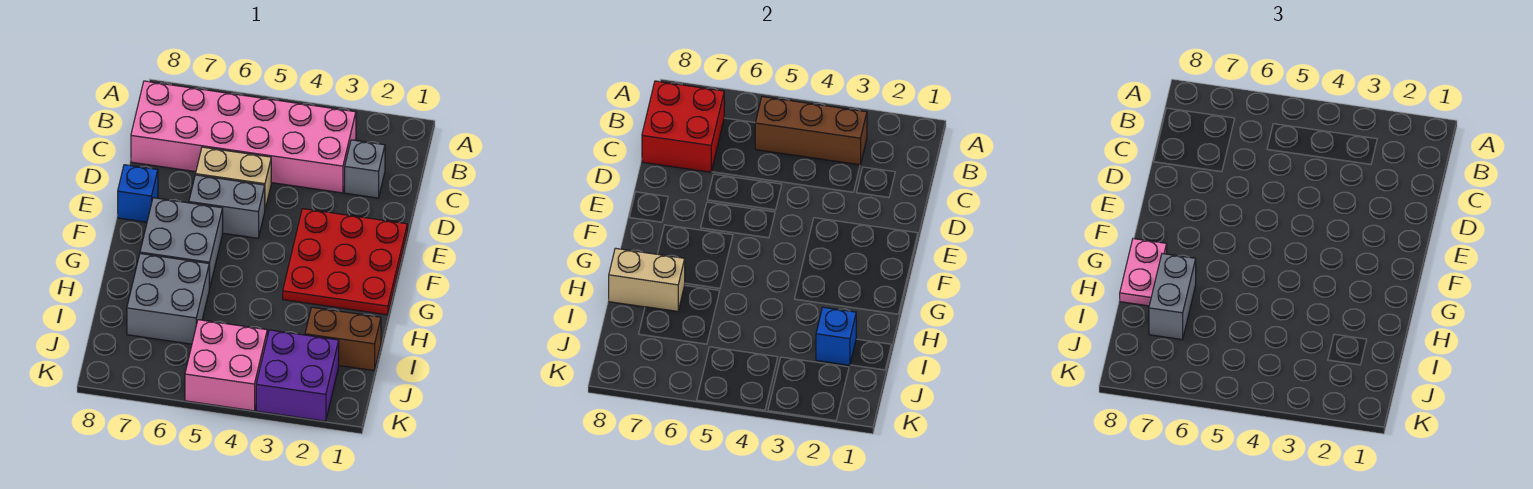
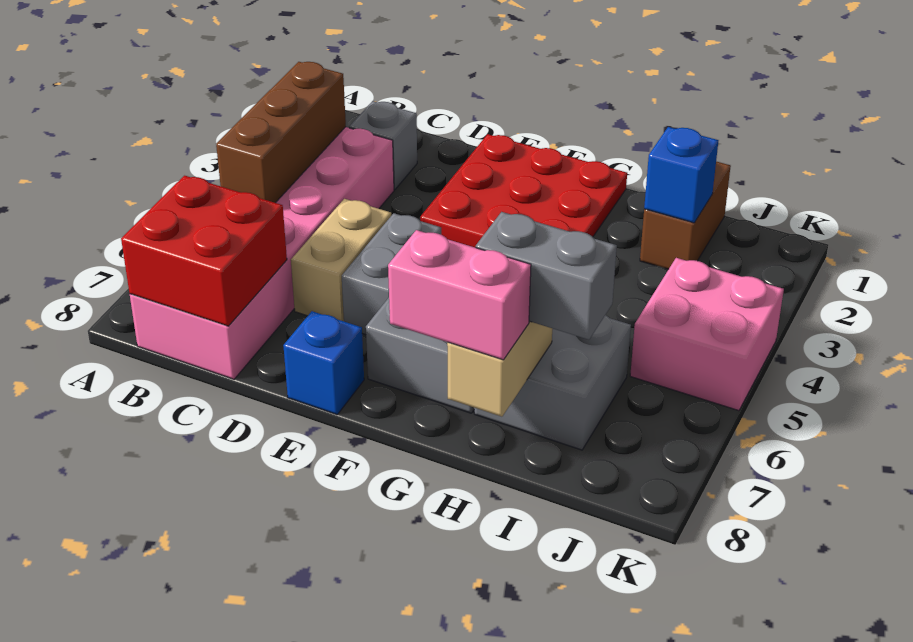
pink plate G8:H8 level 3 -> pink brick G8:H8 level 3
purple brick J2:K3 level 1 -> none

